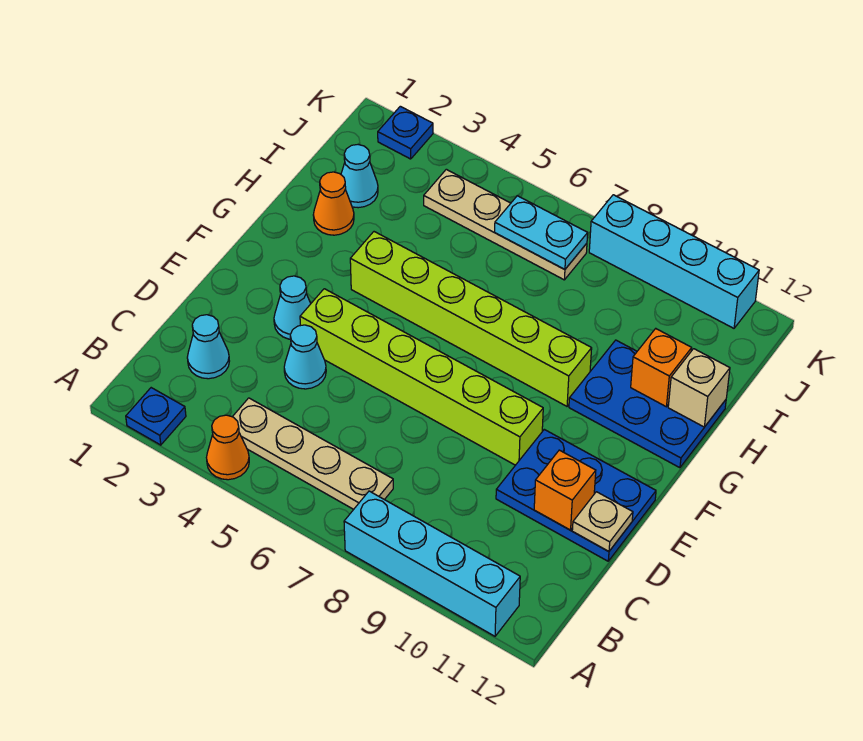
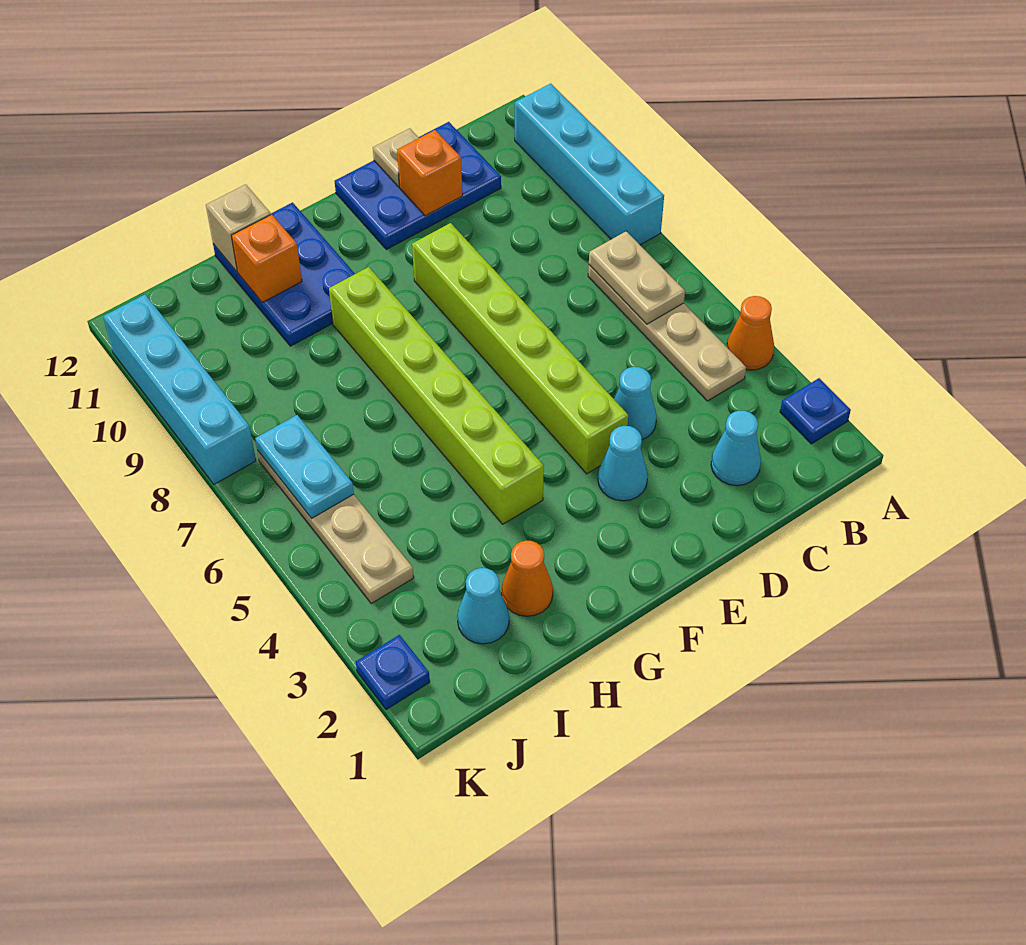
none -> tan plate B6:B7 level 2
blue plate D10:E12 level 1 -> blue plate C11:E12 level 1

